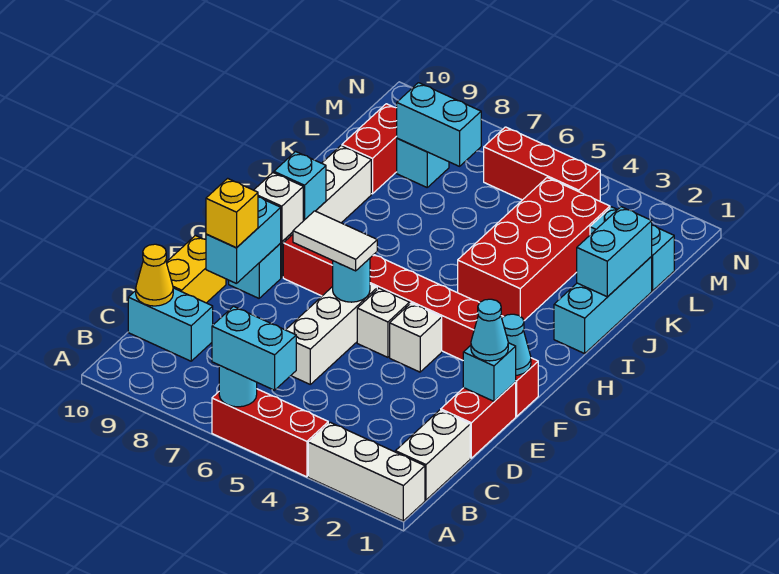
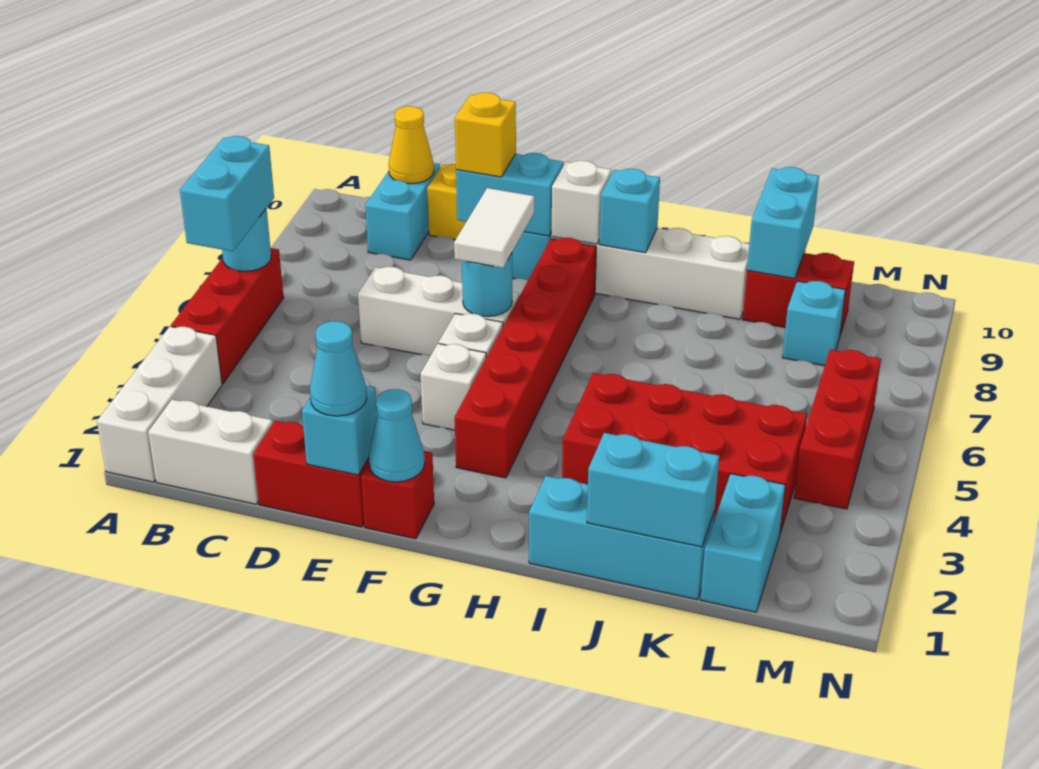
cyan brick L7:L8 level 2 -> cyan brick K9:K10 level 2

